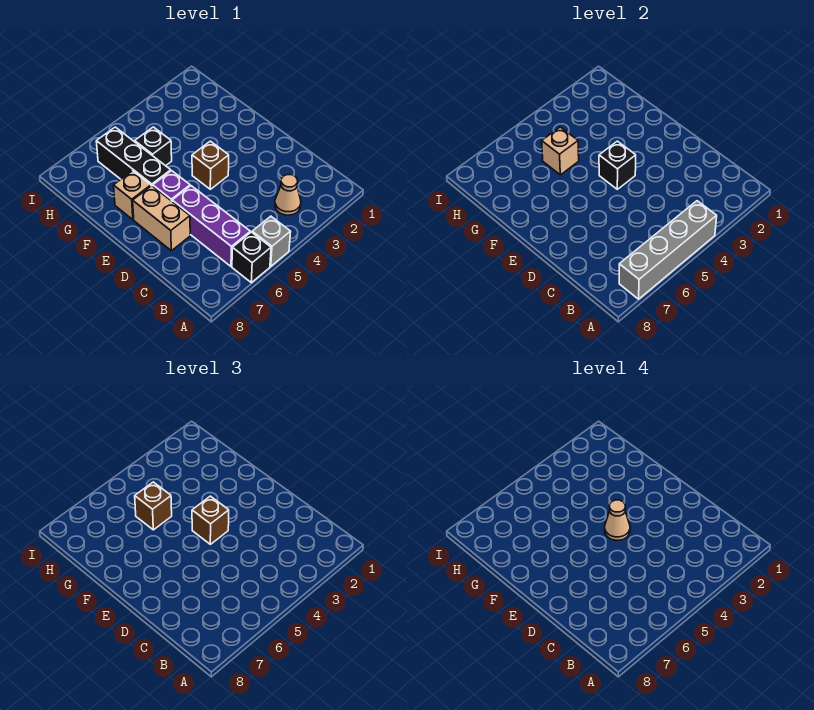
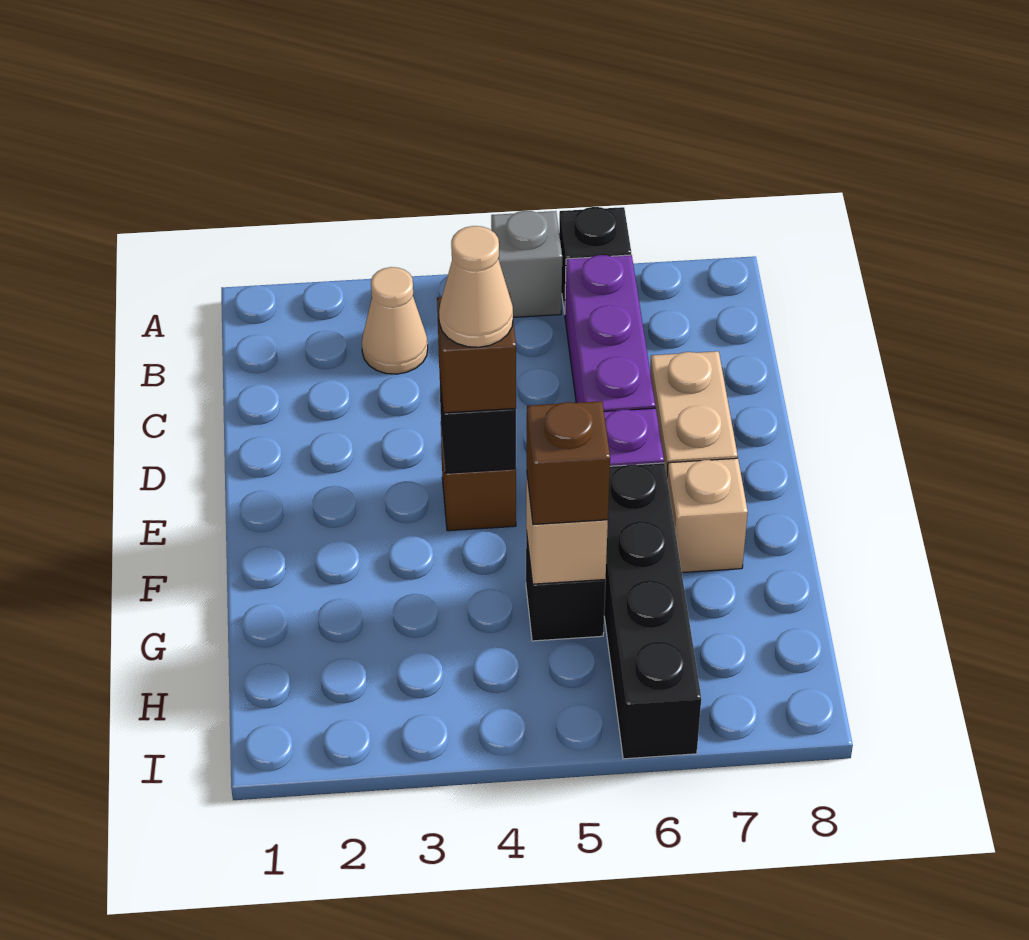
grey brick A4:A7 level 2 -> none
black brick F6:H6 level 1 -> black brick F6:I6 level 1

